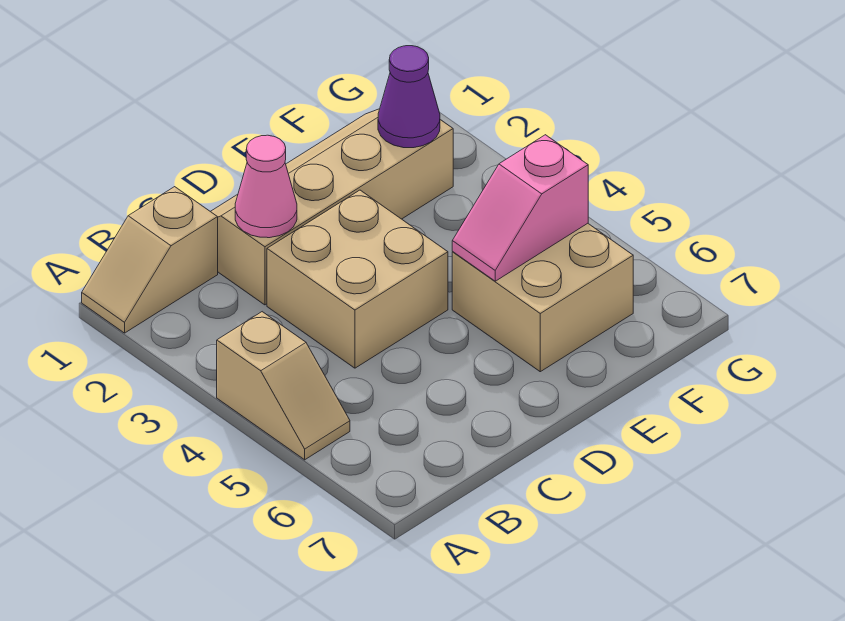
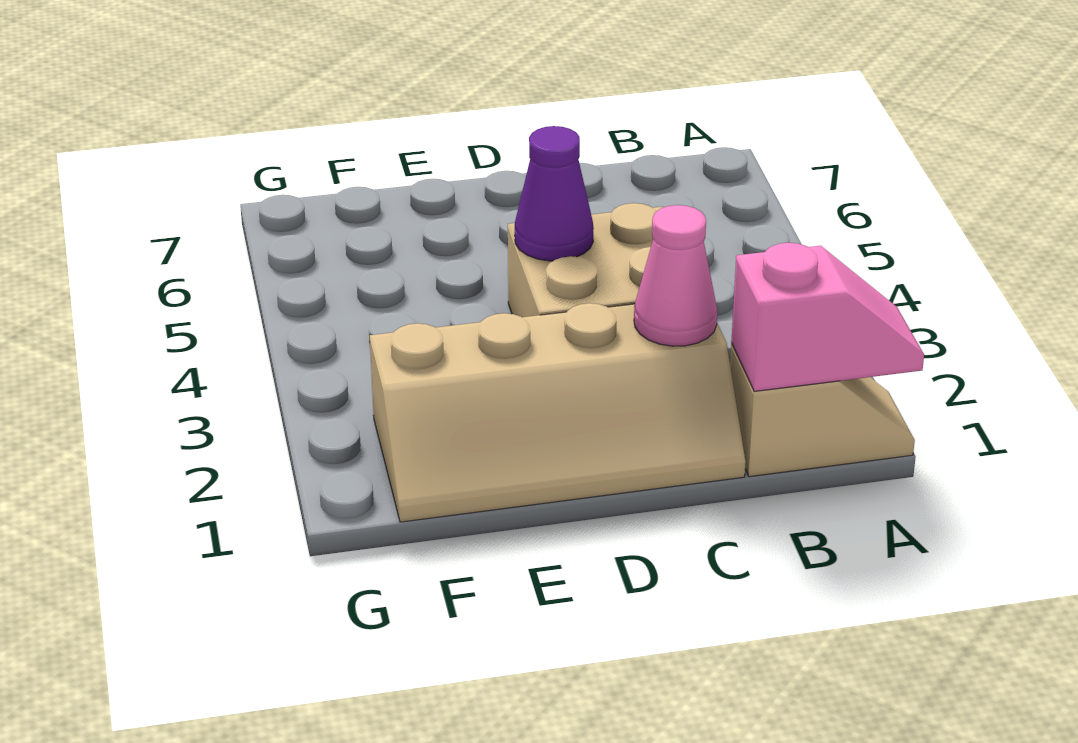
tan slope A4:A5 level 1 top 4 -> none
tan brick E5:F6 level 1 -> none
pink slope E5:F5 level 2 top F -> pink slope A1:B1 level 2 top B
purple cone F2 level 2 -> purple cone D4 level 2

